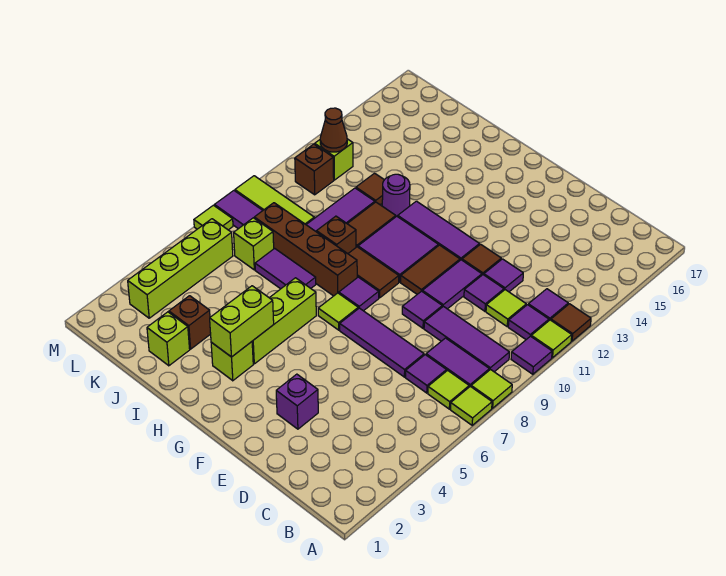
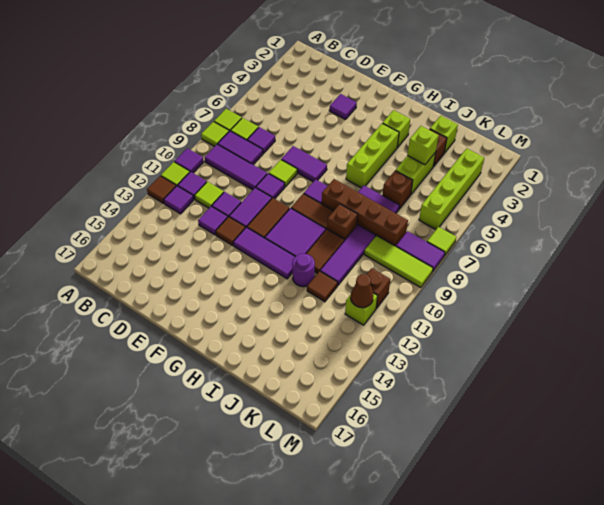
purple tile D7:F7 level 1 -> purple tile E7:F7 level 1
purple brick E3 level 1 -> purple tile E3 level 1
lime tile G7 level 1 -> lime tile E8 level 1
lime brick H3:H4 level 2 -> lime brick J4:J5 level 1
none -> brown brick J6 level 1
lime brick K7 level 1 -> lime brick J4 level 2

